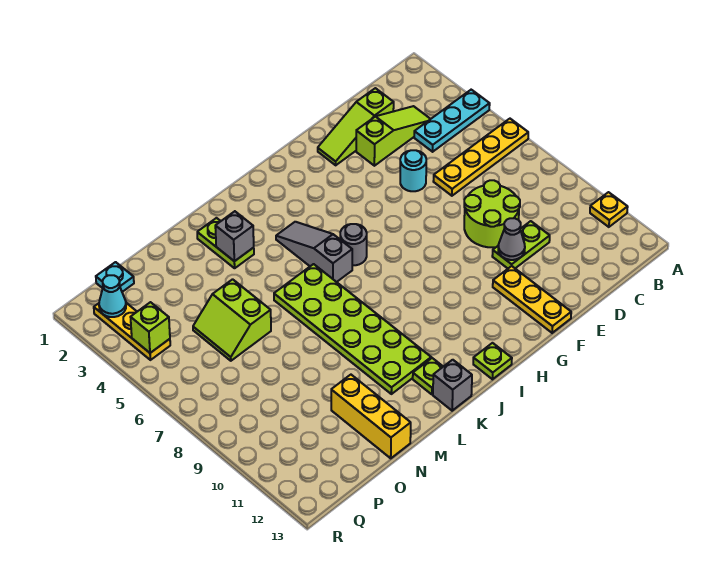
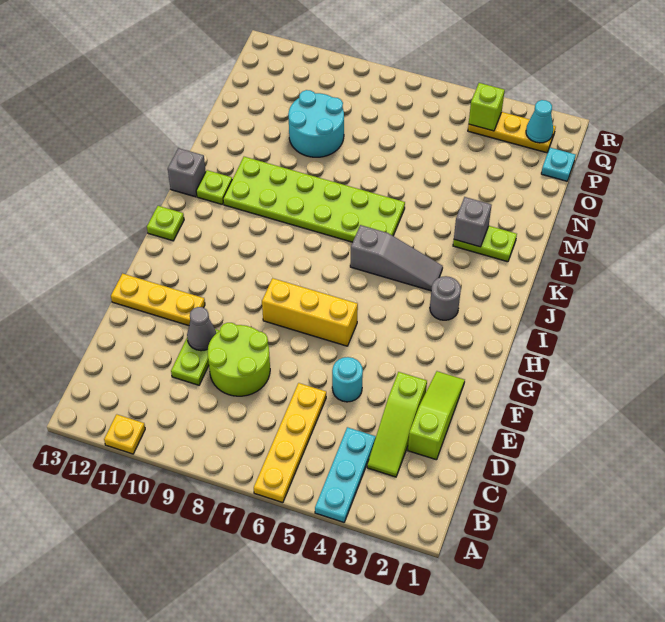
grey round brick I6 level 1 -> grey round brick I3 level 1
lime slope N5:O6 level 1 top N -> none
none -> cyan round brick N9:O10 level 1
yellow brick N11:N13 level 1 -> yellow brick G6:G8 level 1

